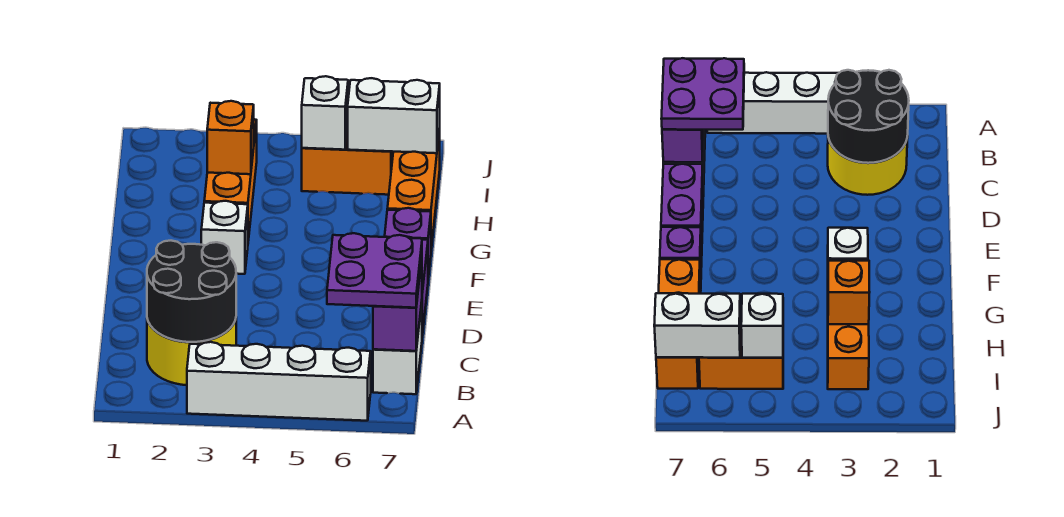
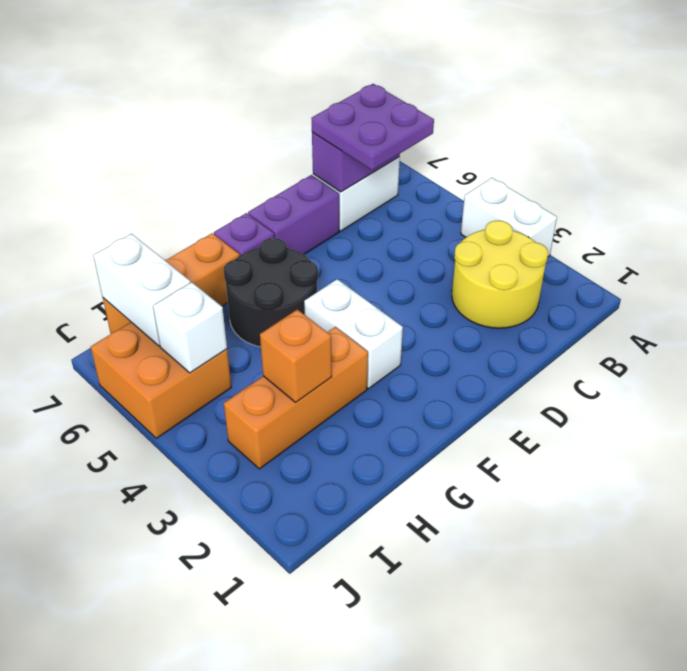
white brick A3:A6 level 1 -> white brick A3:A4 level 1
black round brick B2:C3 level 2 -> black round brick F5:G6 level 1
white brick F3 level 1 -> white brick F3:F4 level 1
orange brick I5:I6 level 1 -> orange brick I5:J6 level 1

